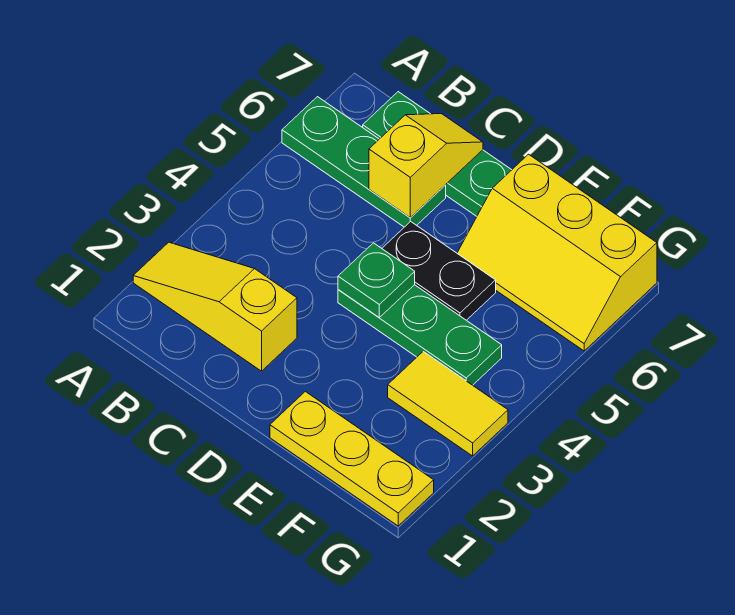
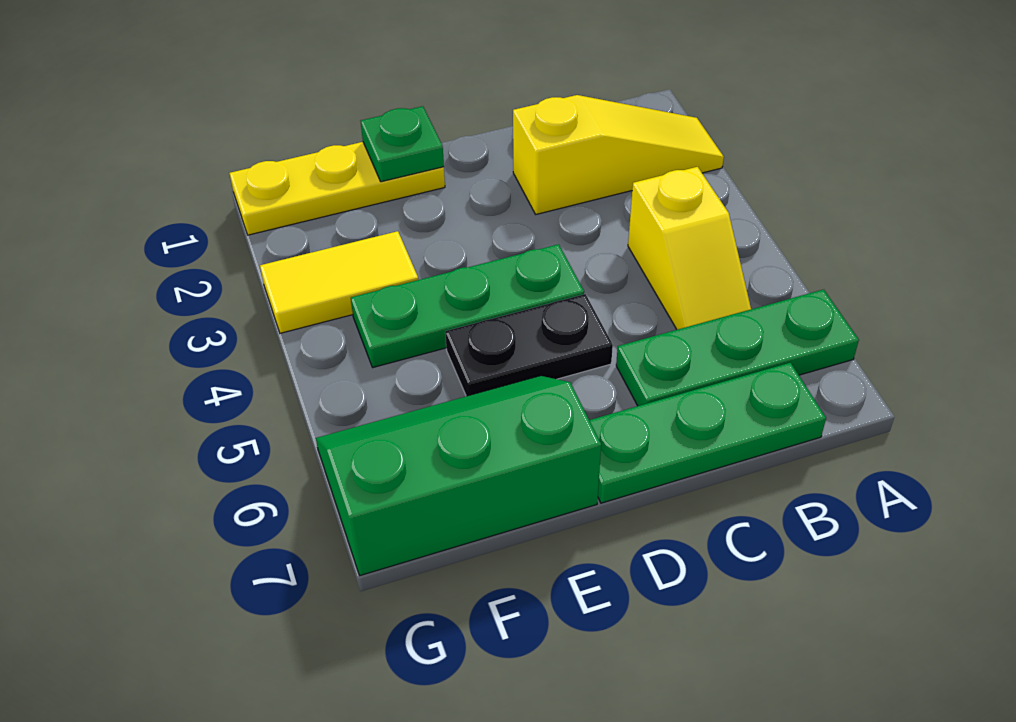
yellow slope C6:C7 level 2 top 6 -> yellow slope B4:B5 level 1 top 4
green plate D4 level 2 -> green plate E1 level 2
yellow slope E6:G7 level 1 top 7 -> green slope E6:G7 level 1 top 7

